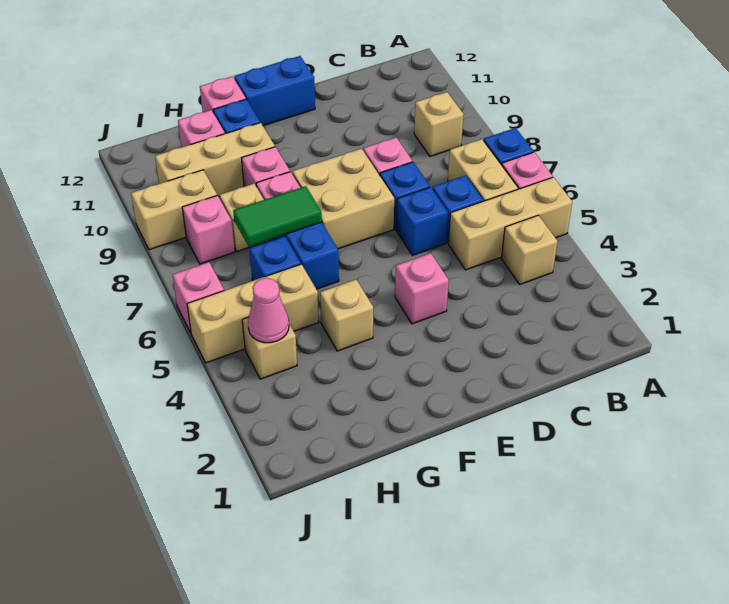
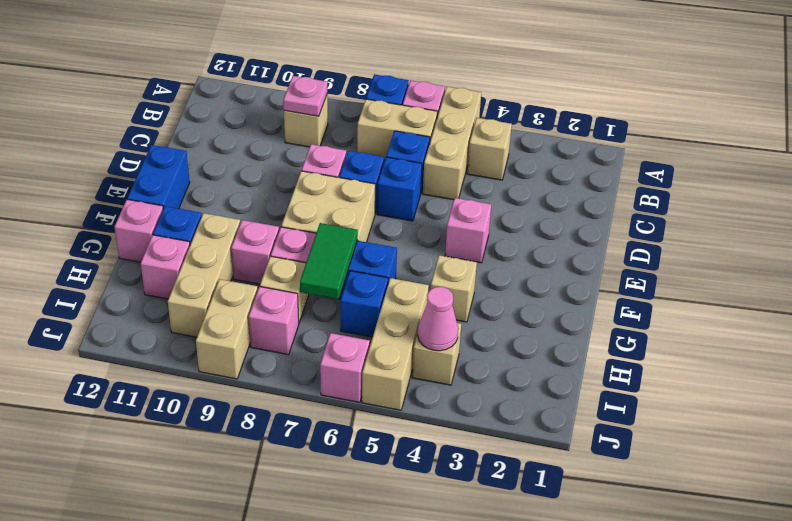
none -> pink plate B9 level 2

